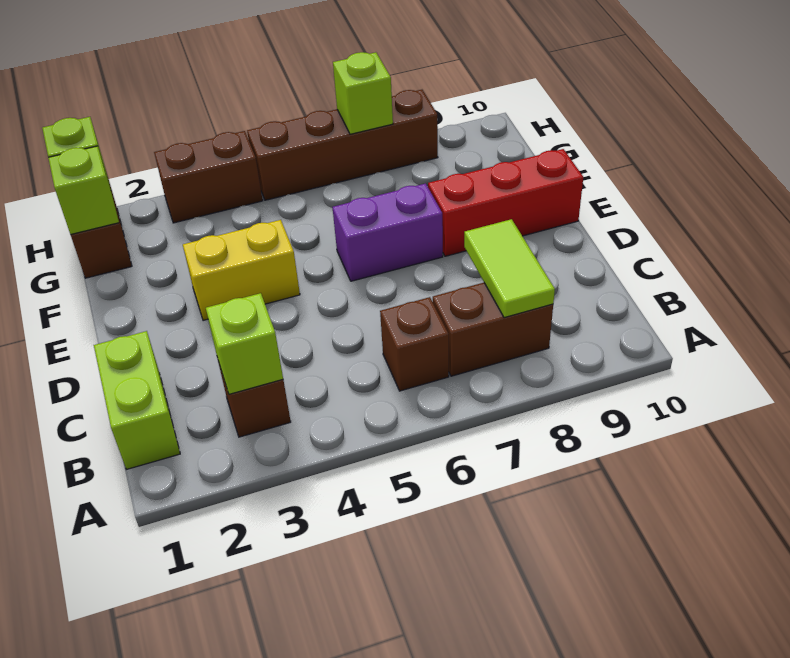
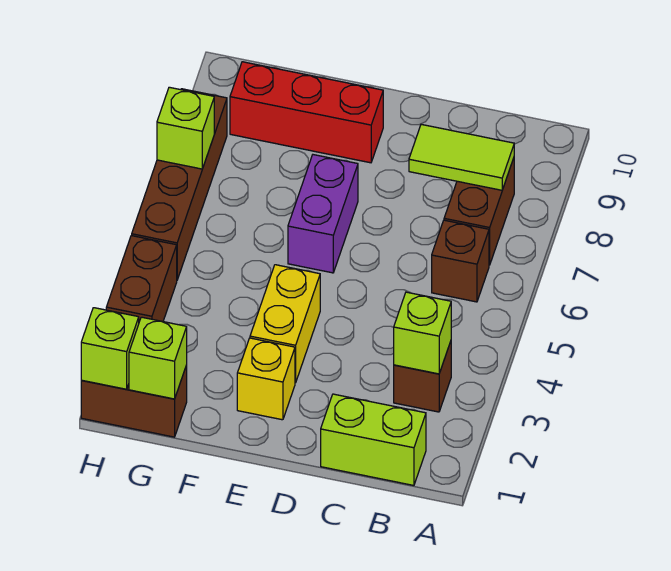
none -> yellow brick E2 level 1
red brick E8:E10 level 1 -> red brick E9:G9 level 1

